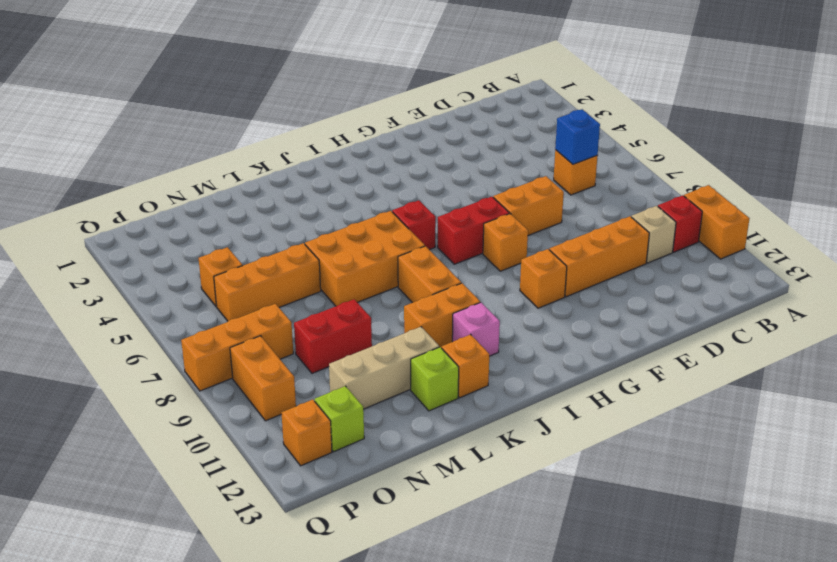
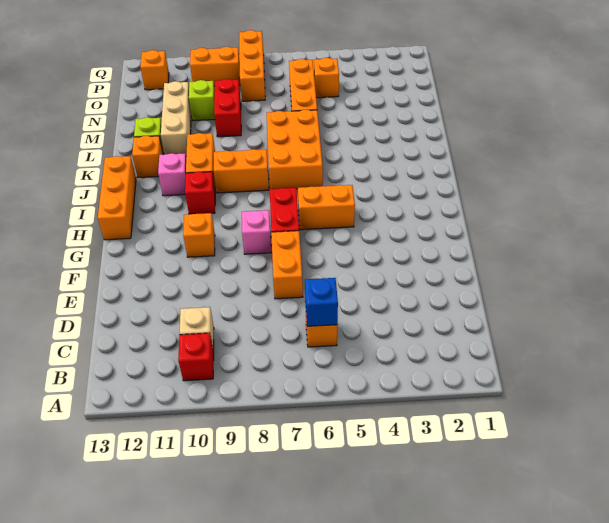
orange brick A10:A11 level 1 -> orange brick H5:H6 level 1
orange brick D10:F10 level 1 -> orange brick H13:J13 level 1
orange brick G8 level 1 -> pink brick G8 level 1
red brick I6 level 1 -> red brick I10 level 1
lime brick O12 level 1 -> lime brick N10 level 1

